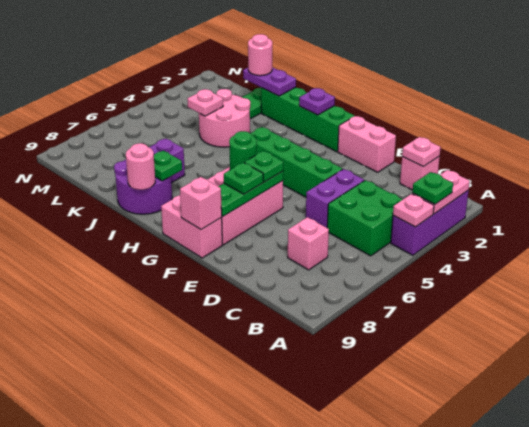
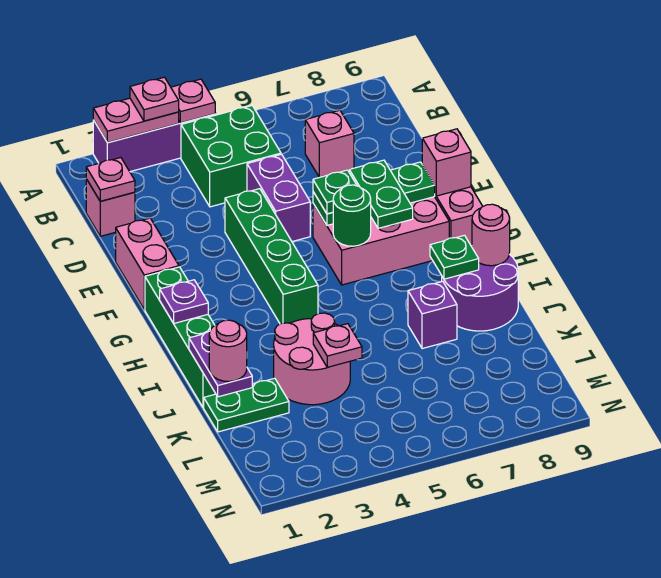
green plate A3 level 3 -> pink plate A3 level 3
purple brick D4:D5 level 1 -> purple brick D5:E5 level 1
green plate F7 level 3 -> green plate F7:G7 level 3

